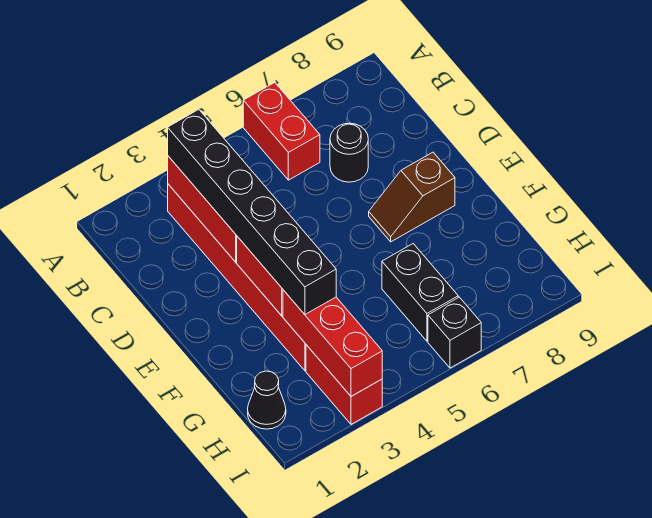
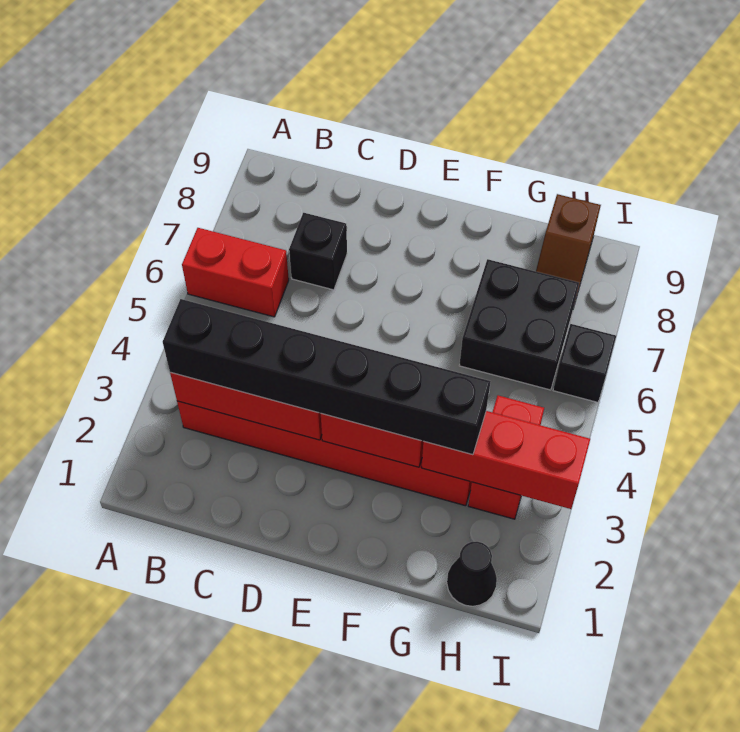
black round brick C7 level 1 -> black brick C7 level 1
brown slope E7:E8 level 1 top 8 -> brown slope H8:H9 level 1 top 9
black brick G6:H6 level 1 -> black brick G6:H7 level 1
red brick H3:I3 level 1 -> red brick H3:H4 level 1

